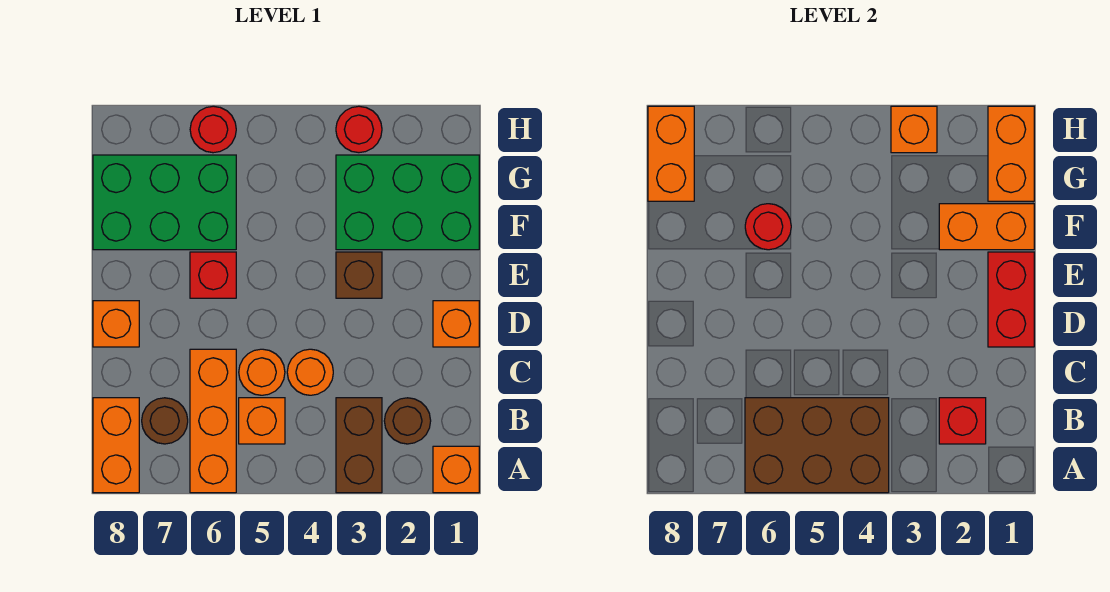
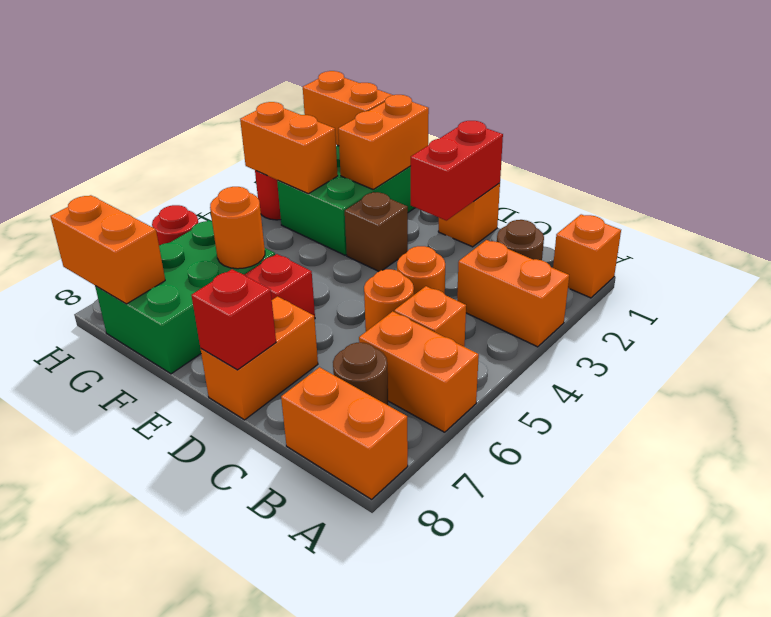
brown brick A3:B3 level 1 -> orange brick A3:B3 level 1
brown brick A4:B6 level 2 -> none
orange brick A6:C6 level 1 -> orange brick A6:B6 level 1
red brick B2 level 2 -> red brick D8 level 2
red brick D1:E1 level 2 -> red brick D1:D2 level 2
orange brick D8 level 1 -> orange brick D7:D8 level 1
red round brick F6 level 2 -> orange round brick F6 level 2
orange brick H3 level 2 -> orange brick G3:H3 level 2

